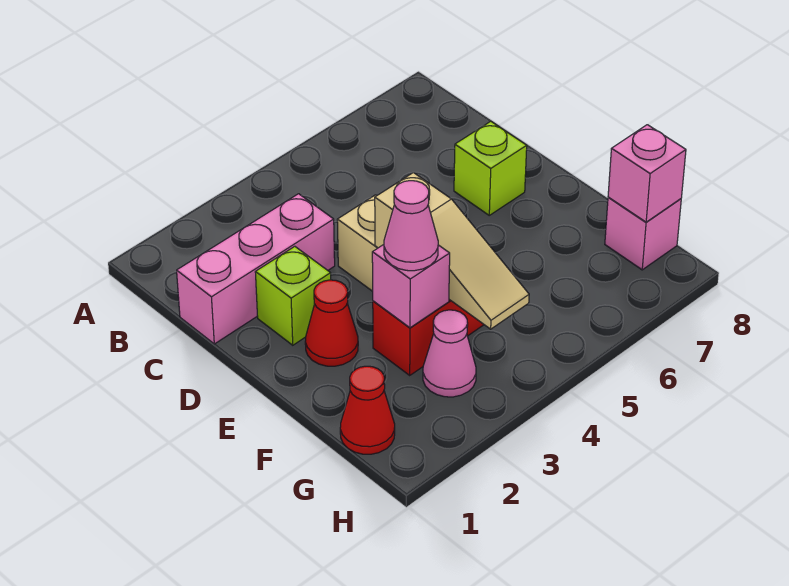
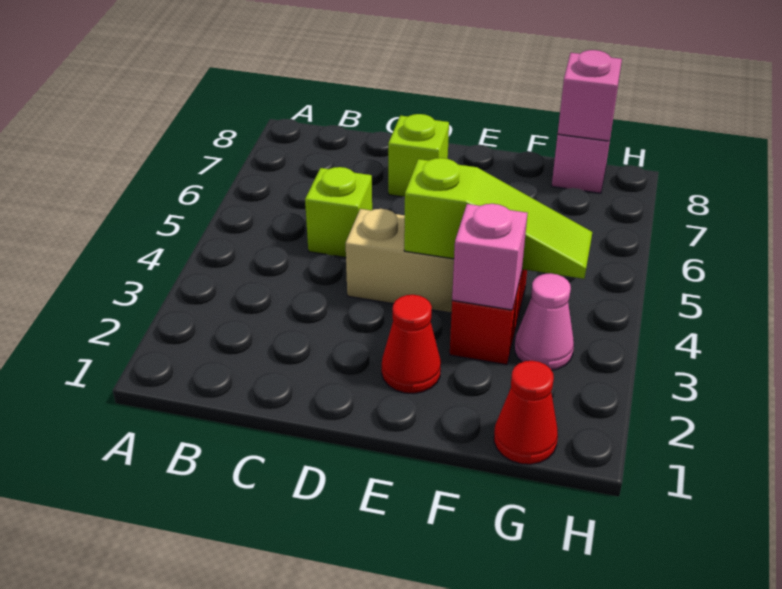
pink brick C1:C3 level 1 -> none
lime brick D2 level 1 -> lime brick C5 level 1
tan slope E4:G4 level 2 top E -> lime slope E4:G4 level 2 top E
pink cone F3 level 3 -> none

